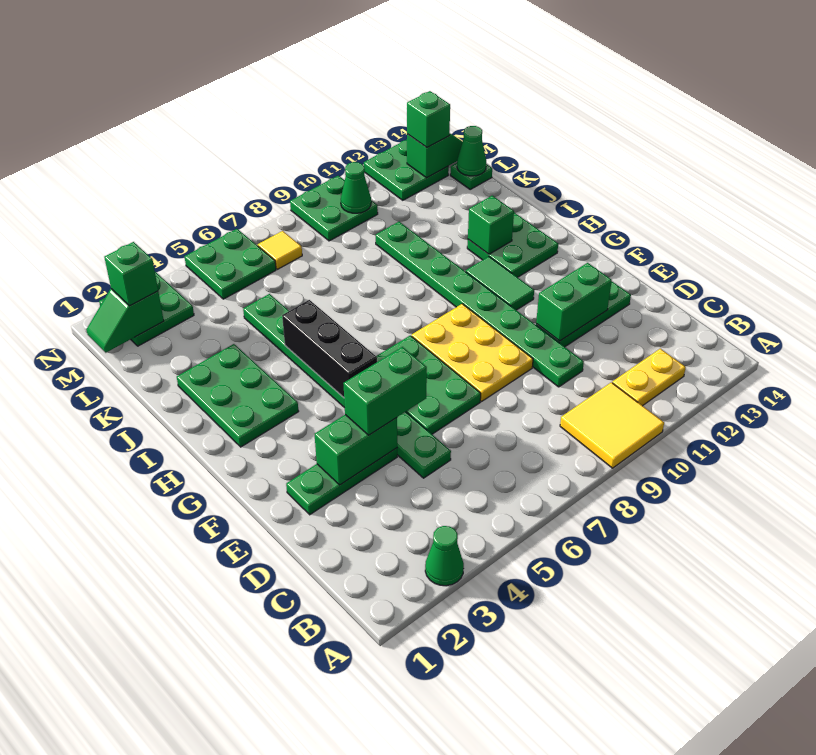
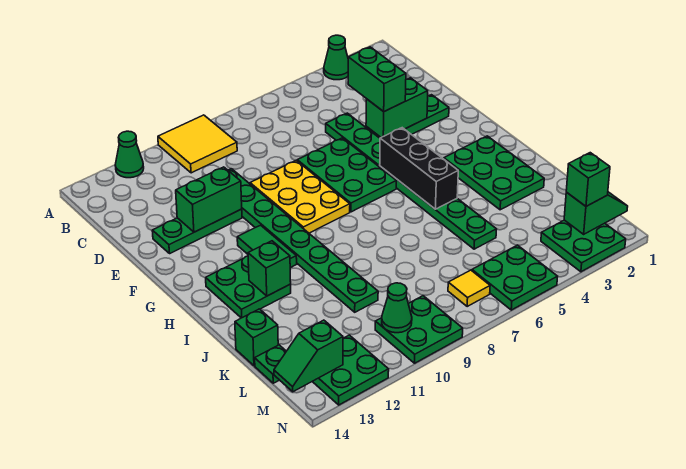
yellow plate B11:B12 level 1 -> none
green brick E4:E5 level 3 -> green brick D4:E4 level 3
green cone L14 level 2 -> green cone A12 level 1
green brick M13 level 3 -> green brick K14 level 1

